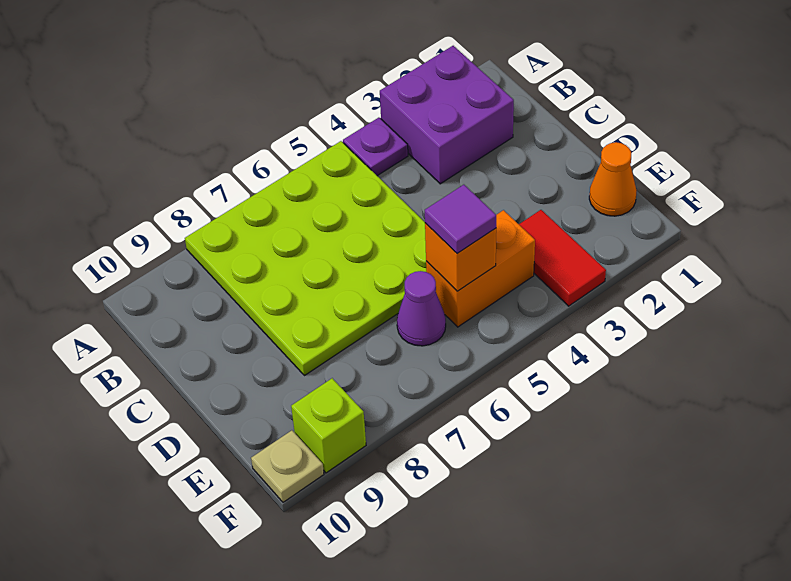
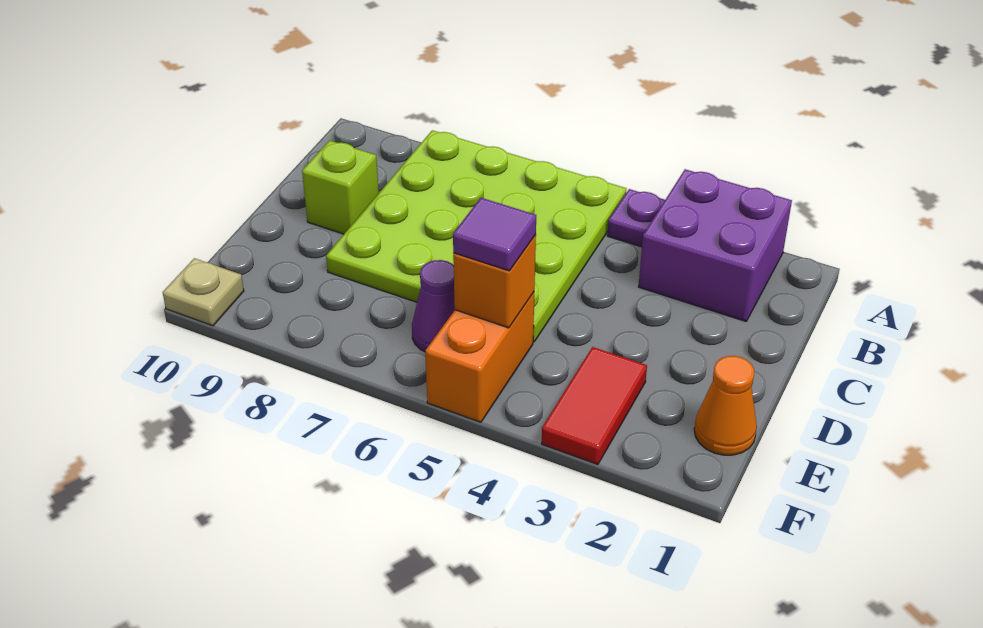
orange brick E4:E5 level 1 -> orange brick E5:F5 level 1
lime brick F9 level 1 -> lime brick C9 level 1

